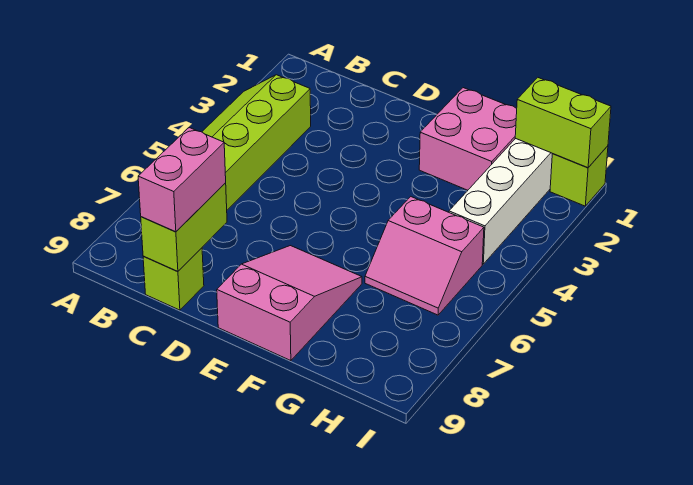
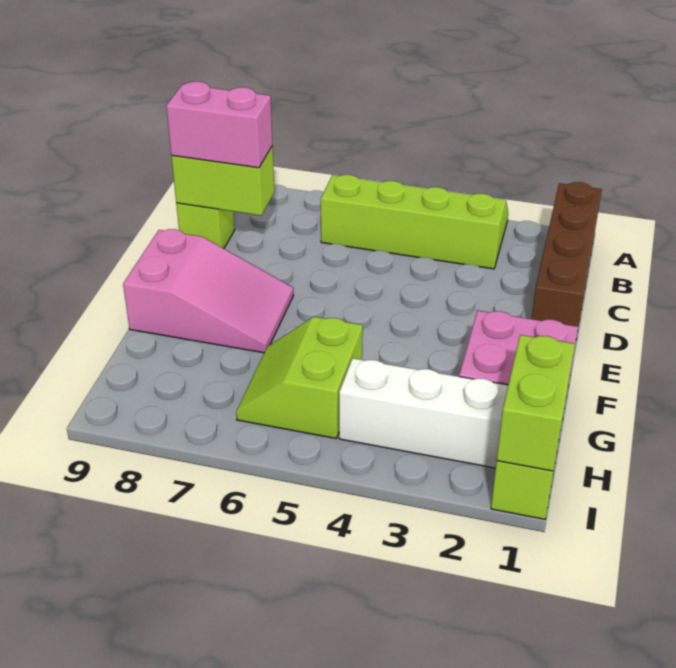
none -> brown brick A1:D1 level 1
pink slope G5:H6 level 1 top 5 -> lime slope G5:H6 level 1 top 5

